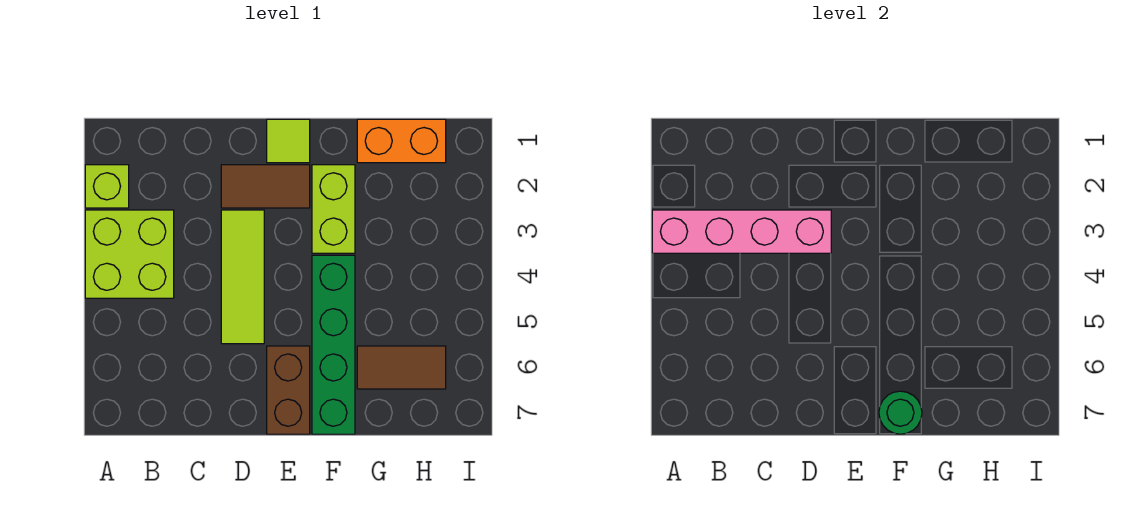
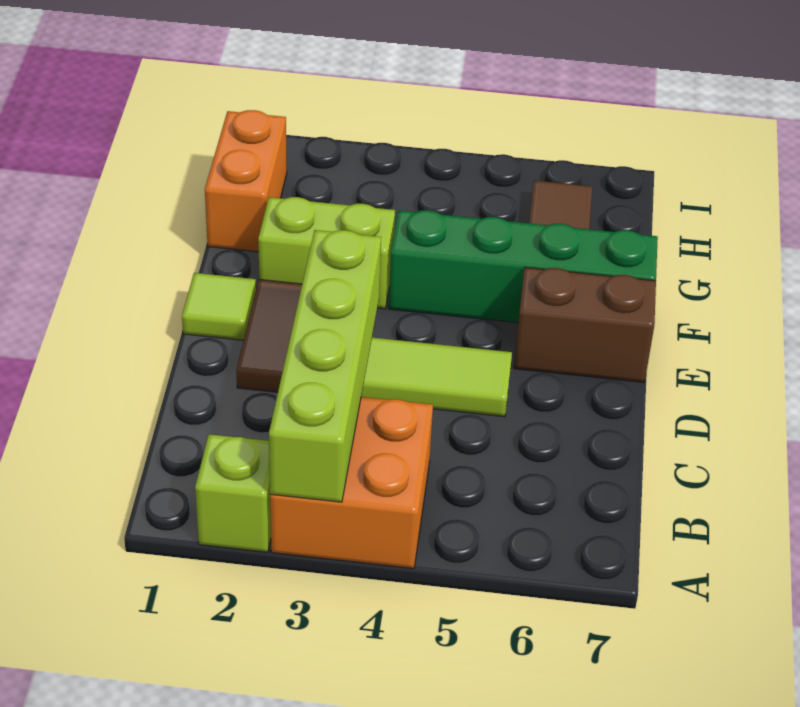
lime brick A3:B4 level 1 -> orange brick A3:B4 level 1
pink brick A3:D3 level 2 -> lime brick A3:D3 level 2
green round brick F7 level 2 -> none

